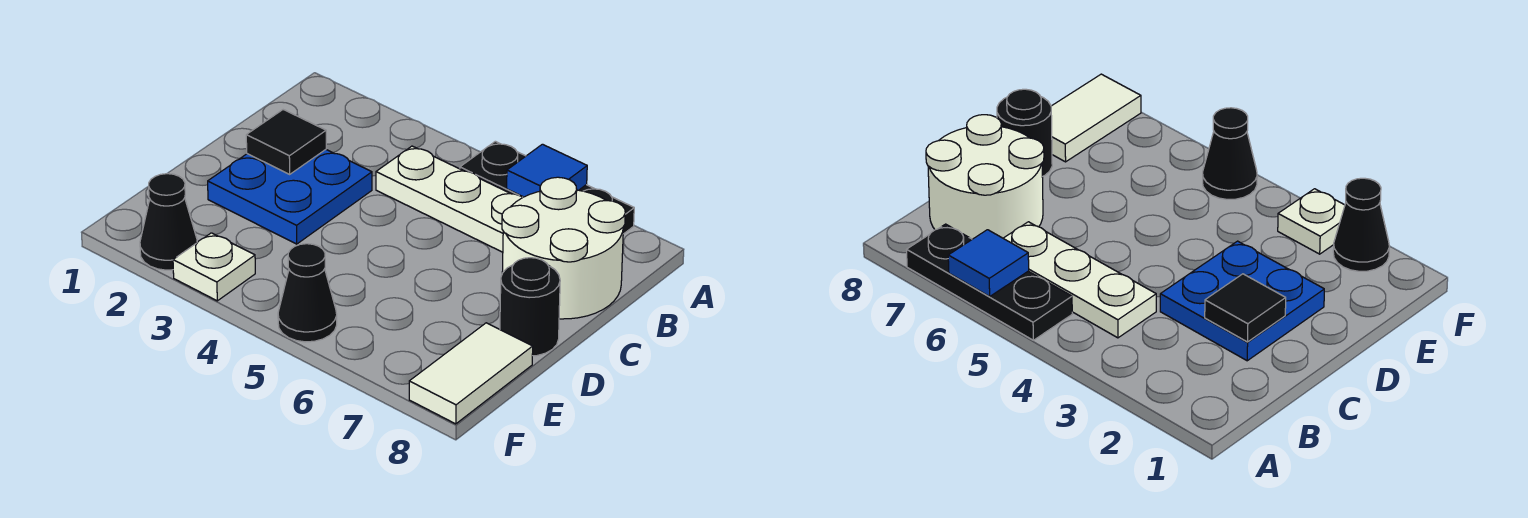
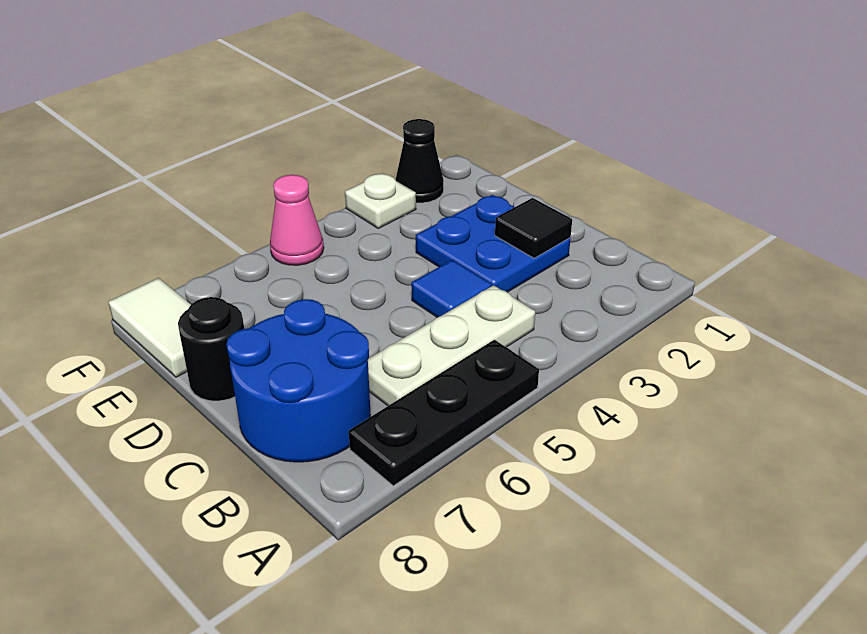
blue tile A6 level 2 -> blue tile C4 level 1
white round brick B7:C8 level 1 -> blue round brick B7:C8 level 1
black cone F5 level 1 -> pink cone F5 level 1

